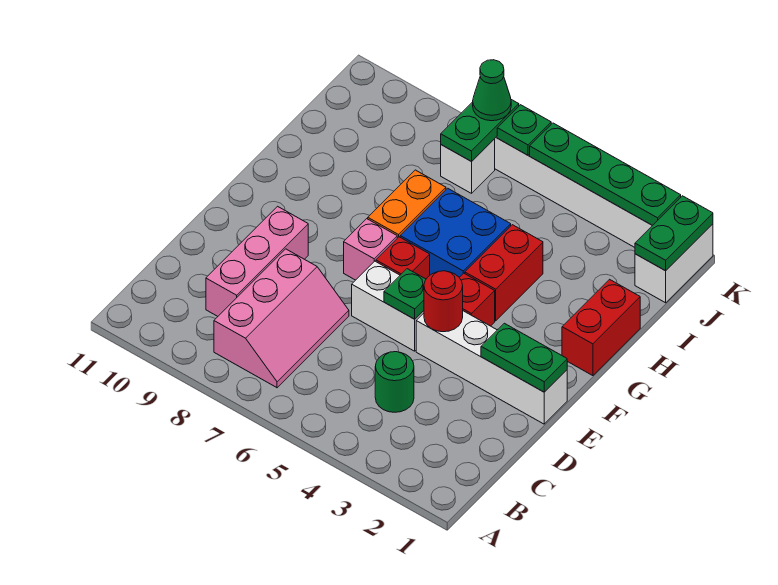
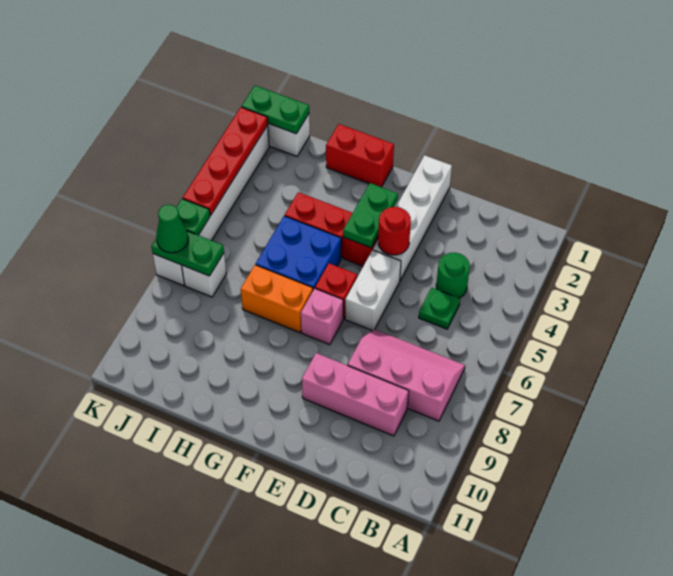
green plate E1:E2 level 2 -> green plate F3:F4 level 2
green plate E5 level 2 -> green plate C5 level 1
green plate K2:K5 level 2 -> red plate K2:K5 level 2

